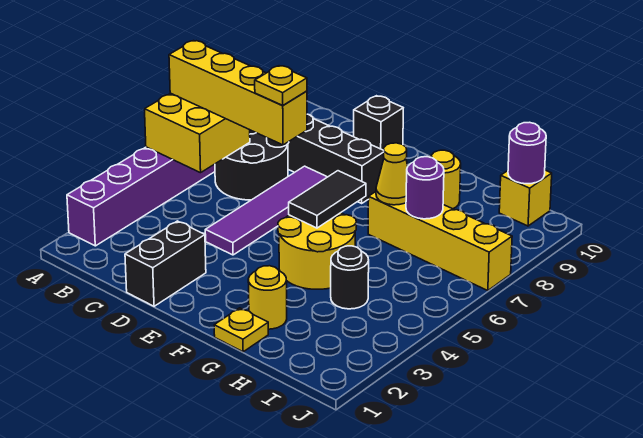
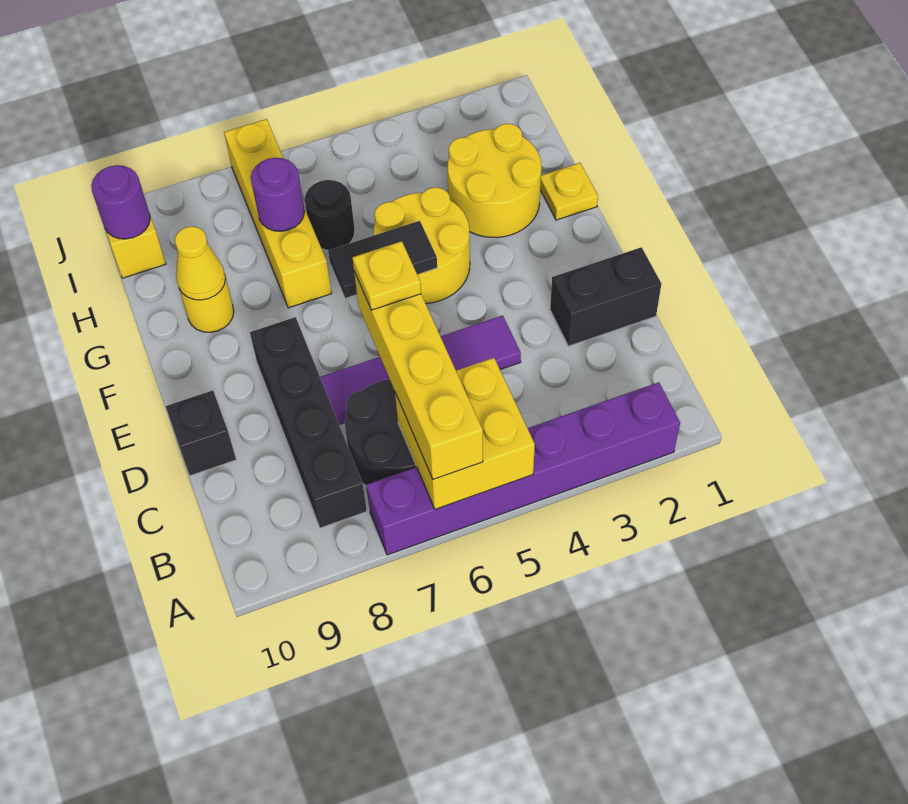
yellow round brick G2 level 1 -> yellow round brick G2:H3 level 1
yellow cone G7 level 2 -> yellow cone G9 level 2
black round brick H4 level 1 -> black round brick H6 level 1

